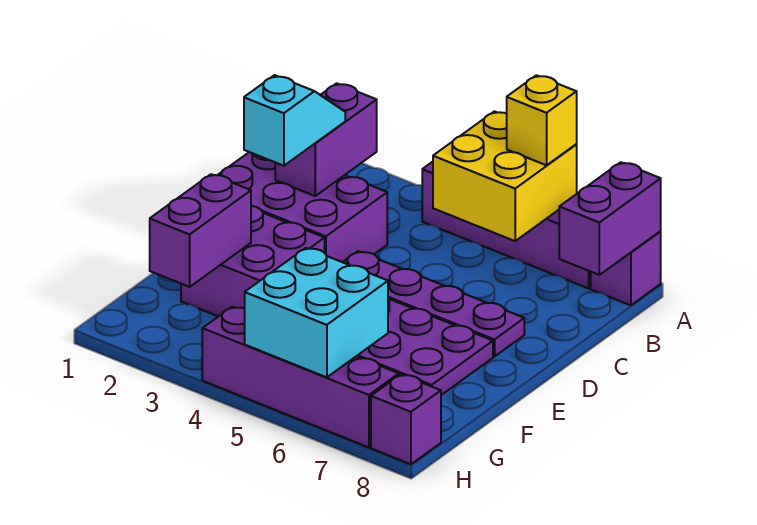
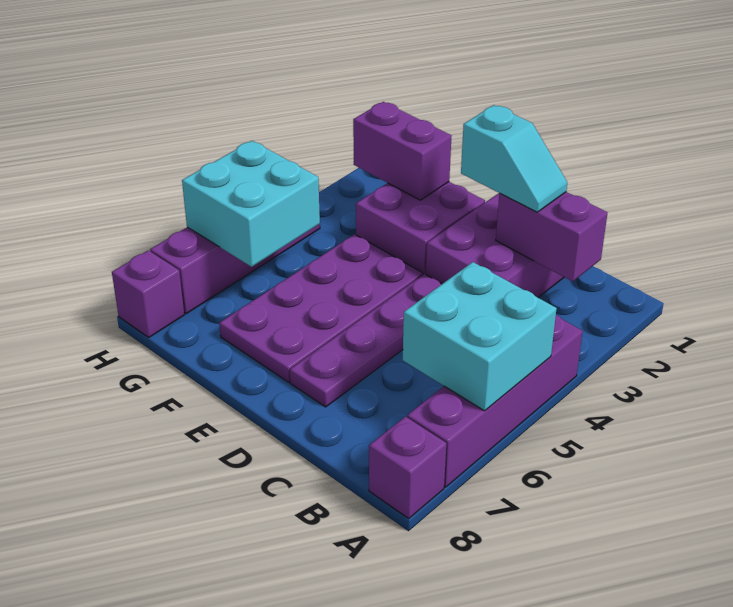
yellow brick A5:B6 level 2 -> cyan brick A5:B6 level 2
yellow brick A6 level 3 -> none
purple brick A8:B8 level 2 -> none

